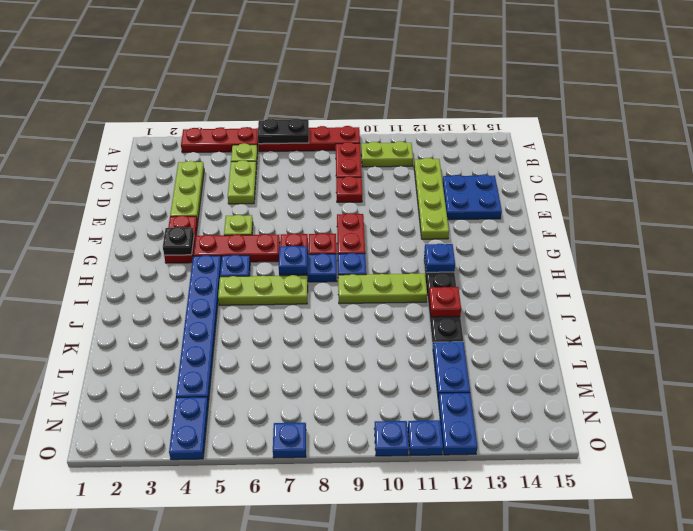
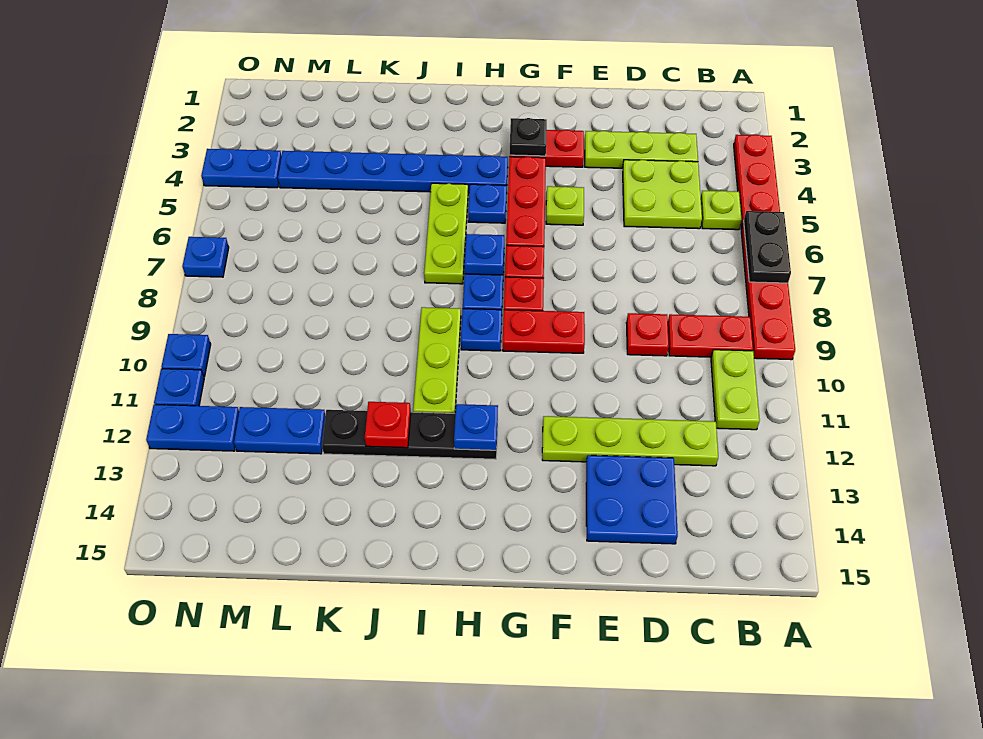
lime plate C5:D5 level 1 -> lime plate C4:D5 level 1

